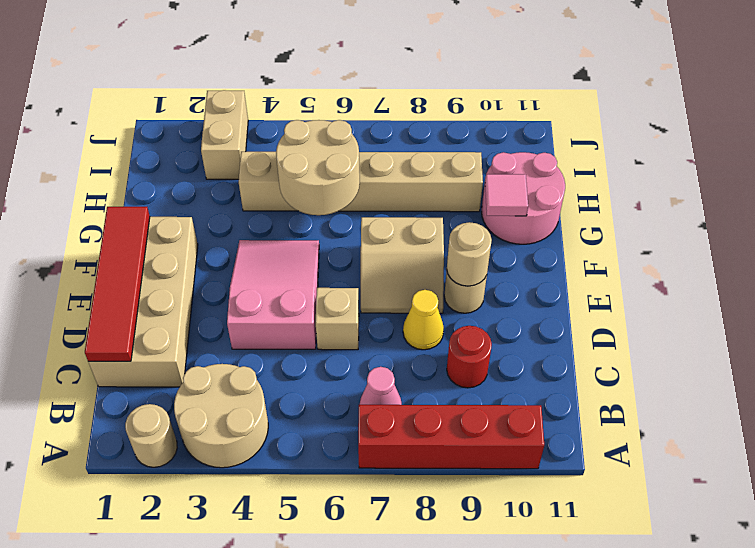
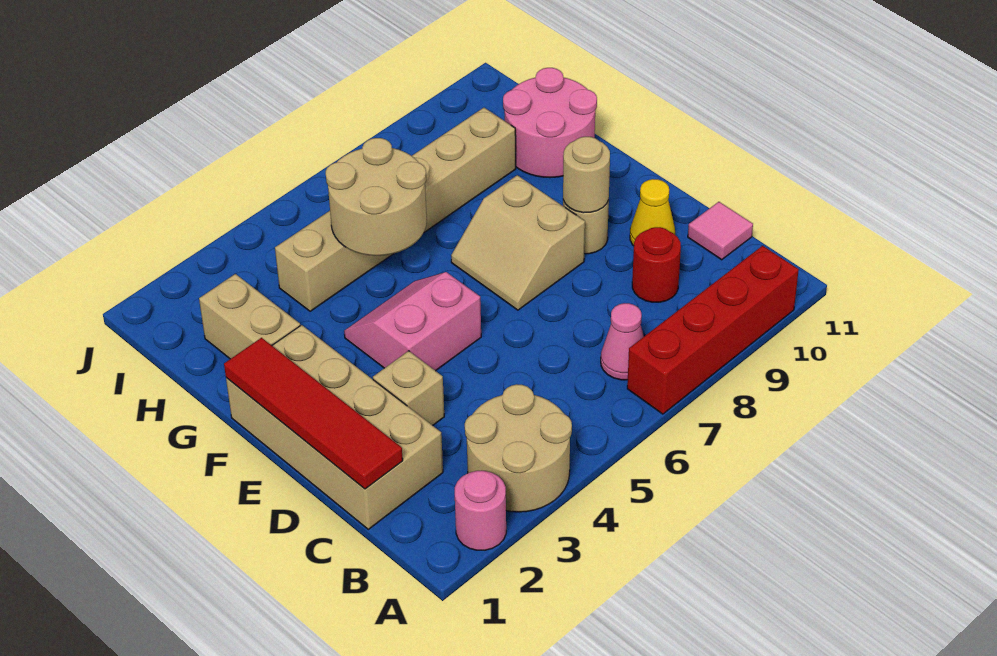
tan round brick A2 level 1 -> pink round brick A2 level 1
pink slope D4:F5 level 1 top D -> pink slope E4:F5 level 1 top E
tan brick D6 level 1 -> tan brick D3 level 1
yellow cone D8 level 1 -> yellow cone D10 level 1
tan slope E7:F8 level 1 top F -> tan slope E7:F8 level 1 top 8
pink tile G10 level 2 -> pink tile C11 level 1
tan brick I3:J3 level 1 -> tan brick G2:H2 level 1

